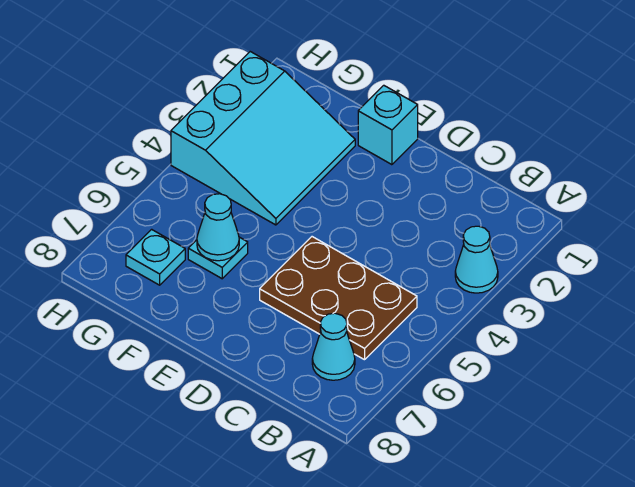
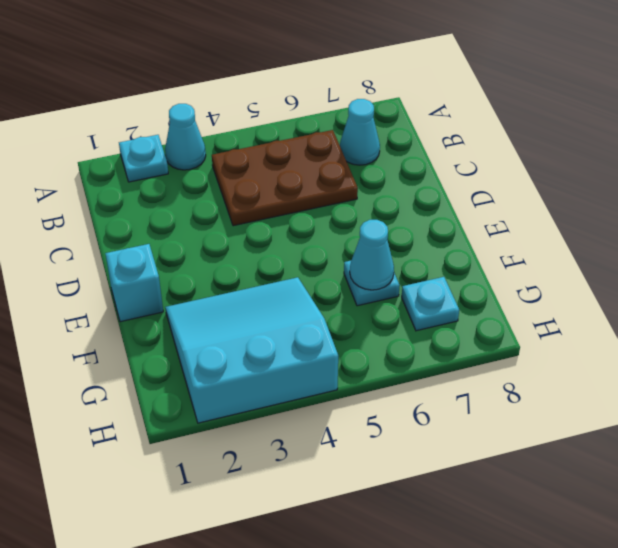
none -> cyan plate A2 level 1
brown plate B5:D6 level 1 -> brown plate B4:C6 level 1

